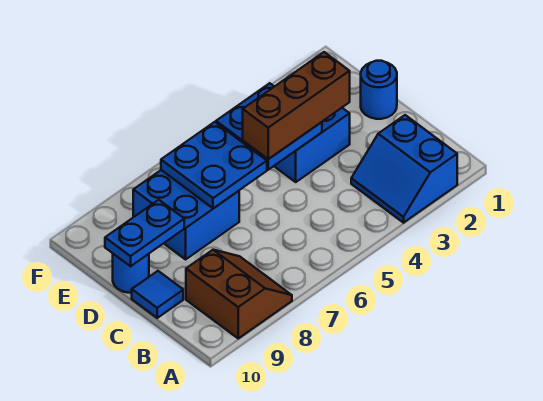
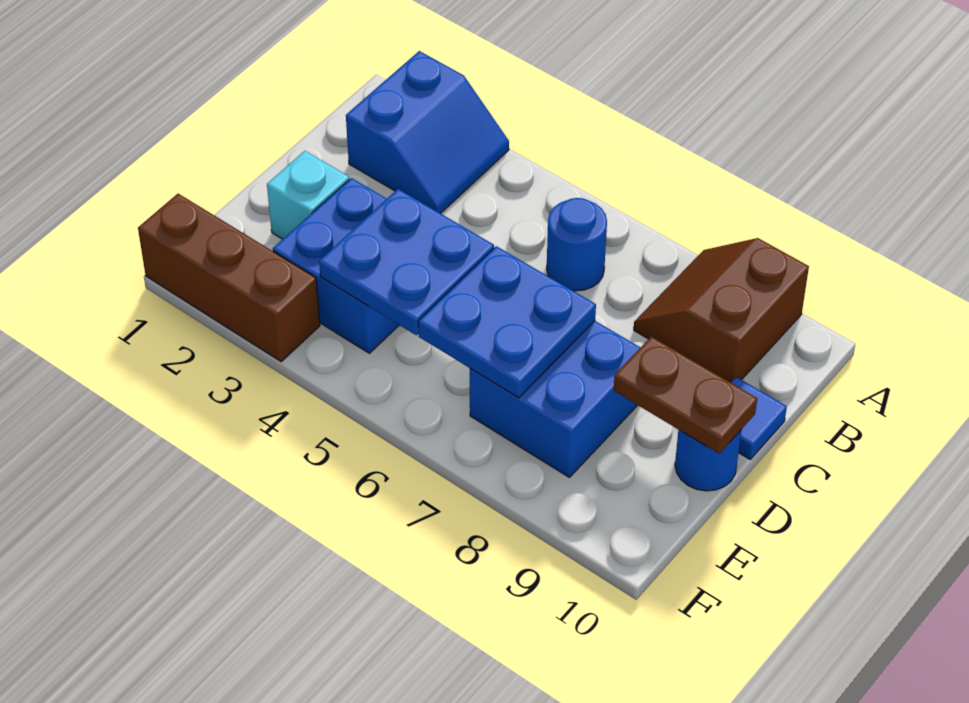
blue round brick D1 level 1 -> blue round brick B6 level 1
none -> cyan brick D2 level 1
brown brick D3:D5 level 3 -> brown brick F1:F3 level 1
blue plate D9:D10 level 2 -> brown plate D9:D10 level 2

